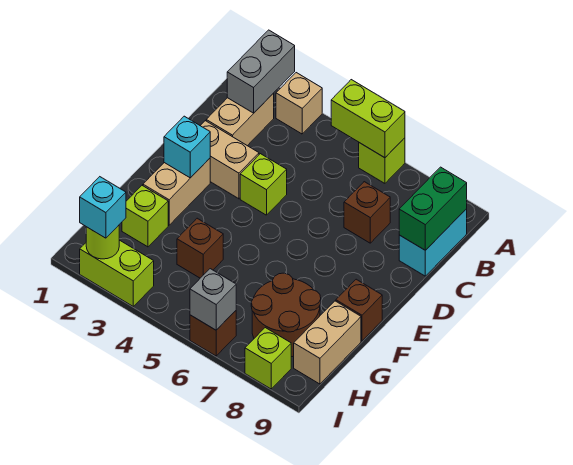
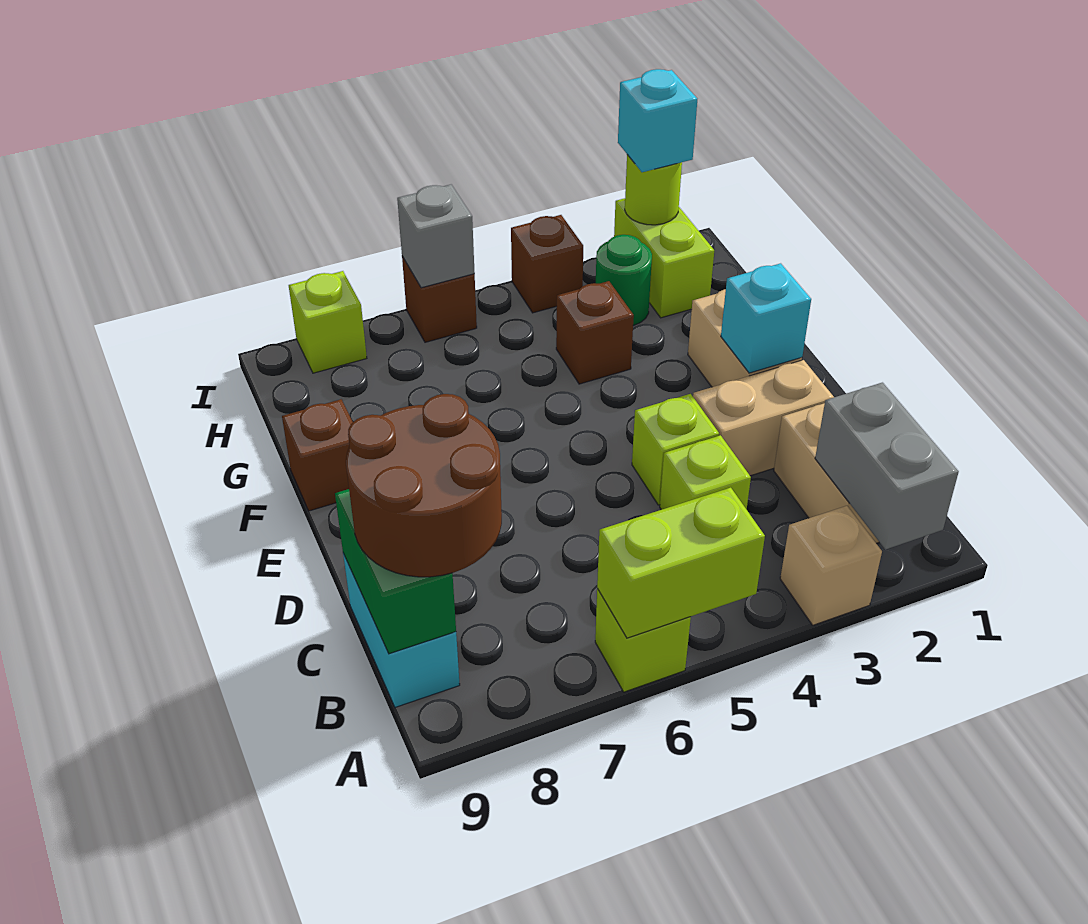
brown brick C7 level 1 -> brown brick I4 level 1
lime brick G2 level 1 -> lime brick C4 level 1
brown round brick G7:H8 level 1 -> brown round brick B8:C9 level 3
tan brick G9:H9 level 1 -> none
none -> green round brick H3 level 1
lime brick I2:I3 level 1 -> lime brick H2:I2 level 1

